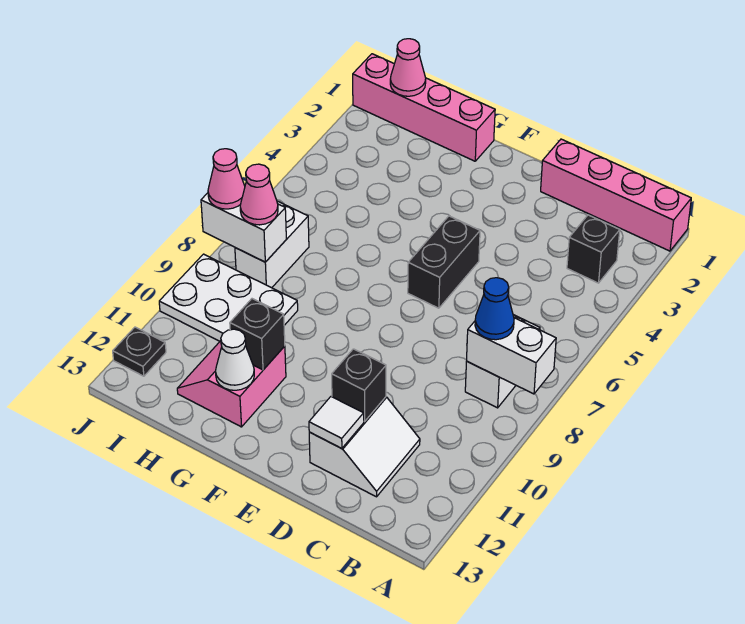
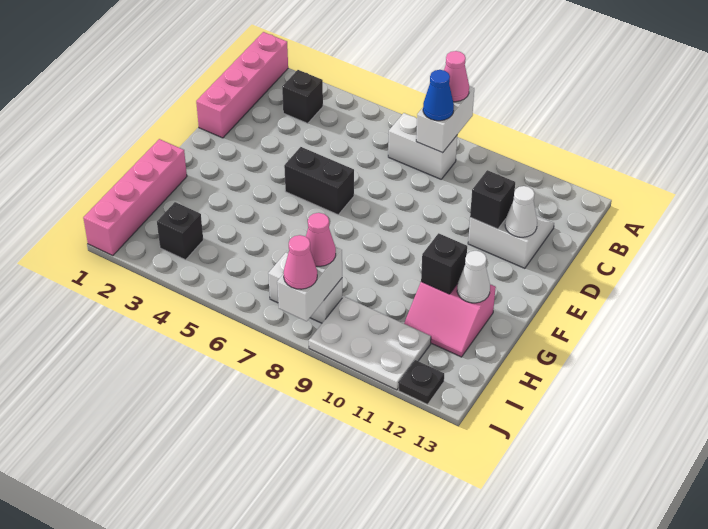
white tile D12 level 2 -> white cone D12 level 2
white plate H9:J10 level 1 -> white plate I9:J11 level 1
pink cone I1 level 2 -> pink cone A8 level 3
none -> black brick I3 level 1

